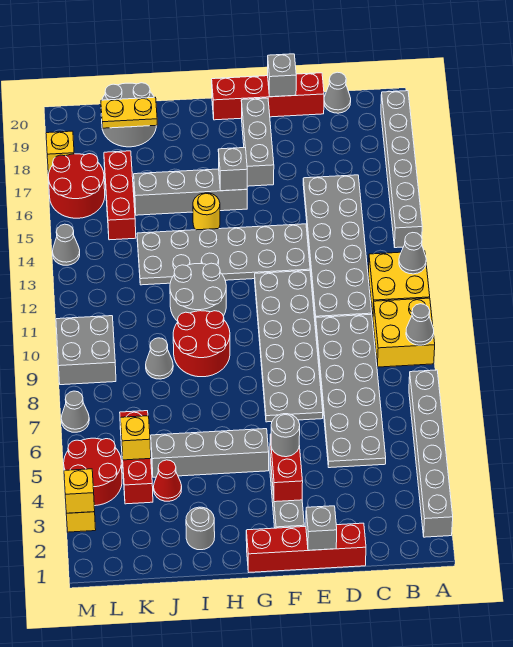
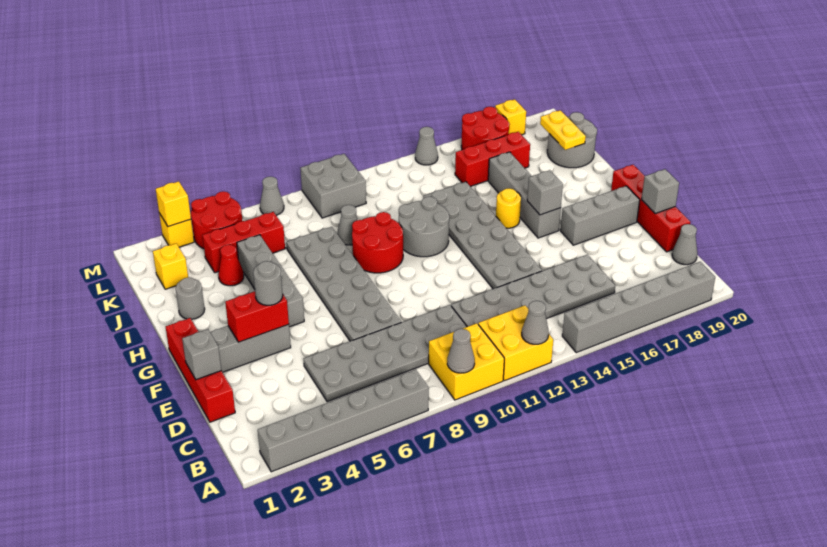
grey plate E7:F12 level 1 -> grey plate E7:J8 level 1
yellow brick K5 level 2 -> yellow brick K2 level 1

